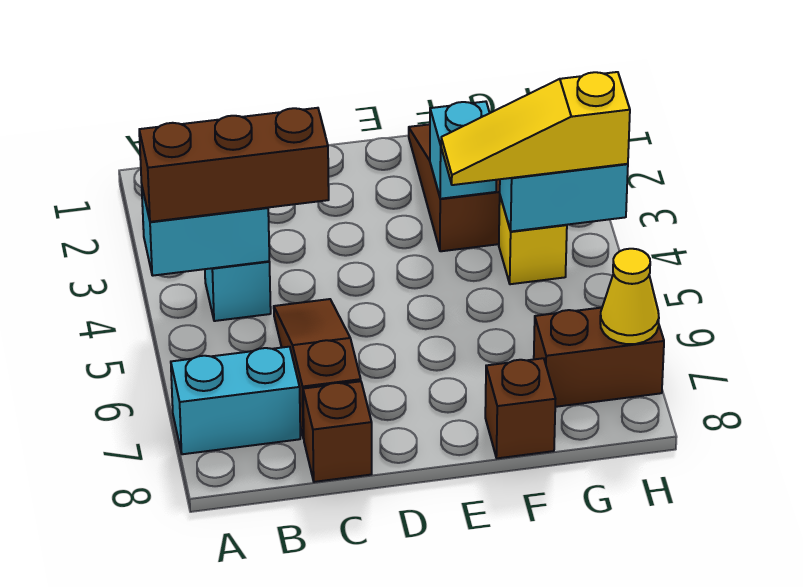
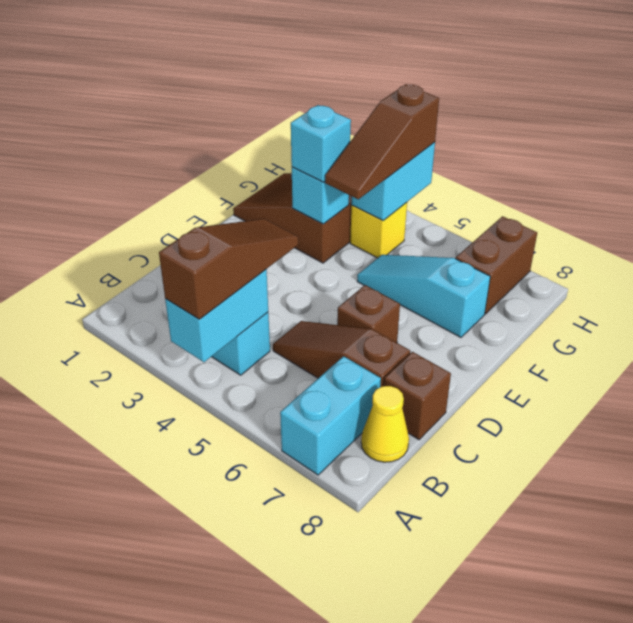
brown brick A4:C4 level 3 -> brown slope A4:C4 level 3 top A
none -> cyan brick F3 level 3
yellow slope F4:H4 level 3 top H -> brown slope F4:H4 level 3 top H
none -> cyan slope F5:F7 level 1 top 7
brown brick F8 level 1 -> brown brick D6 level 1
yellow cone H7 level 2 -> yellow cone B8 level 1

